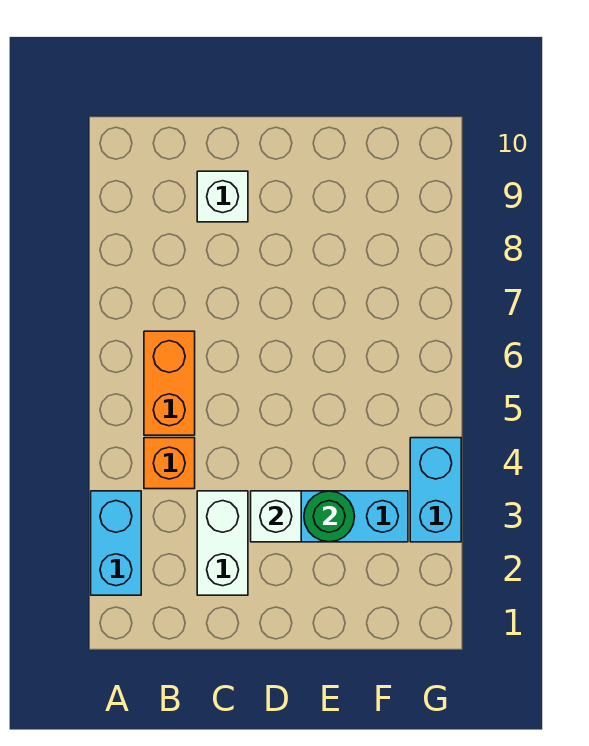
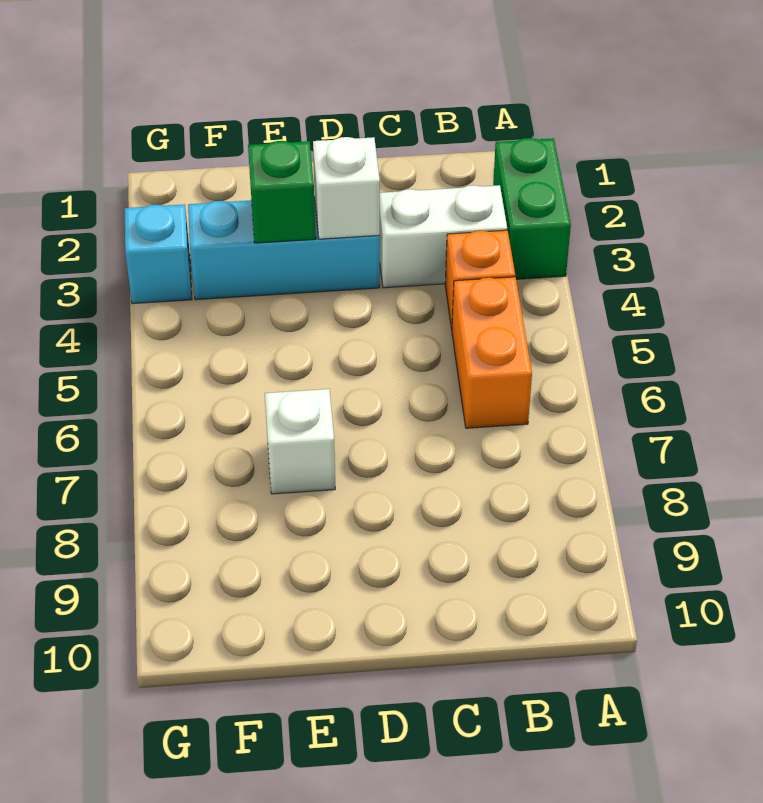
cyan brick A2:A3 level 1 -> green brick A2:A3 level 1
white brick C2:C3 level 1 -> white brick B3:C3 level 1
white brick C9 level 1 -> white brick E7 level 1
green round brick E3 level 2 -> green brick E3 level 2
cyan brick G3:G4 level 1 -> cyan brick G3 level 1

